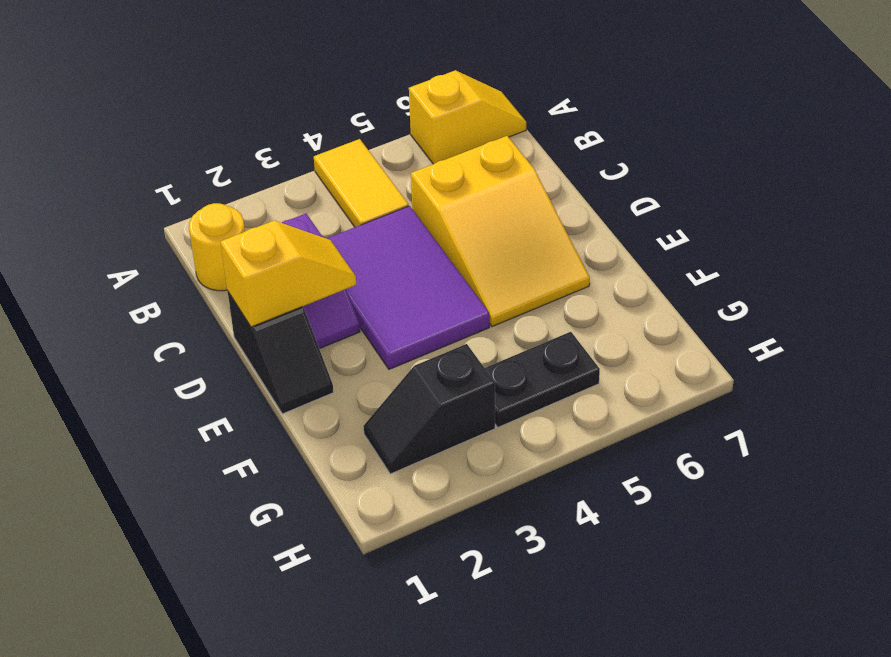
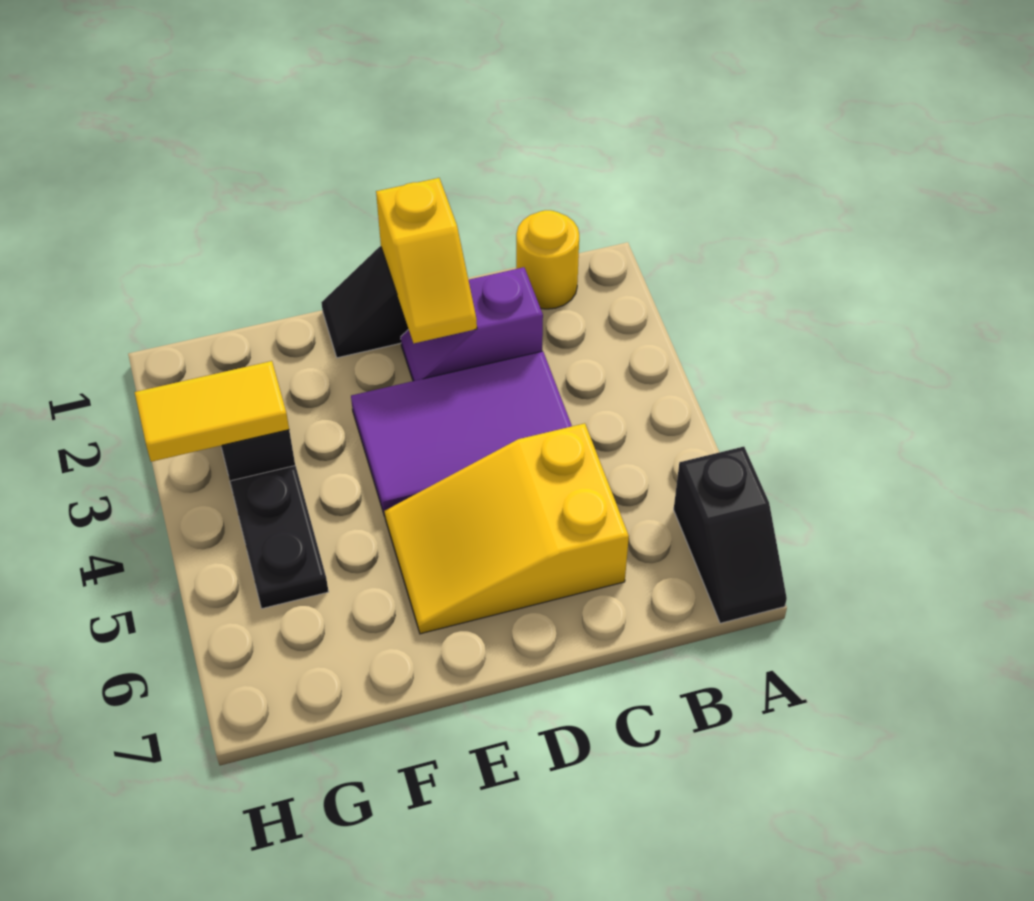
yellow tile A4:B4 level 1 -> yellow tile G3:H3 level 2
yellow slope A6:A7 level 1 top 6 -> black slope A6:A7 level 1 top 6

